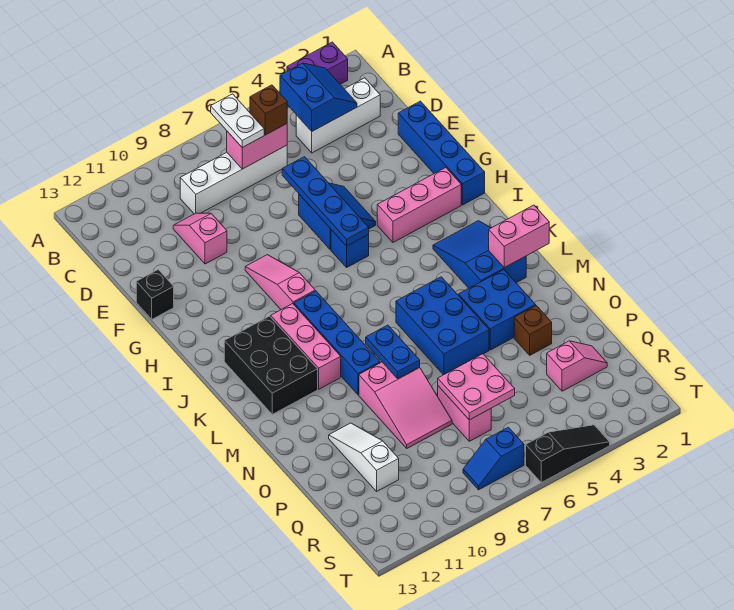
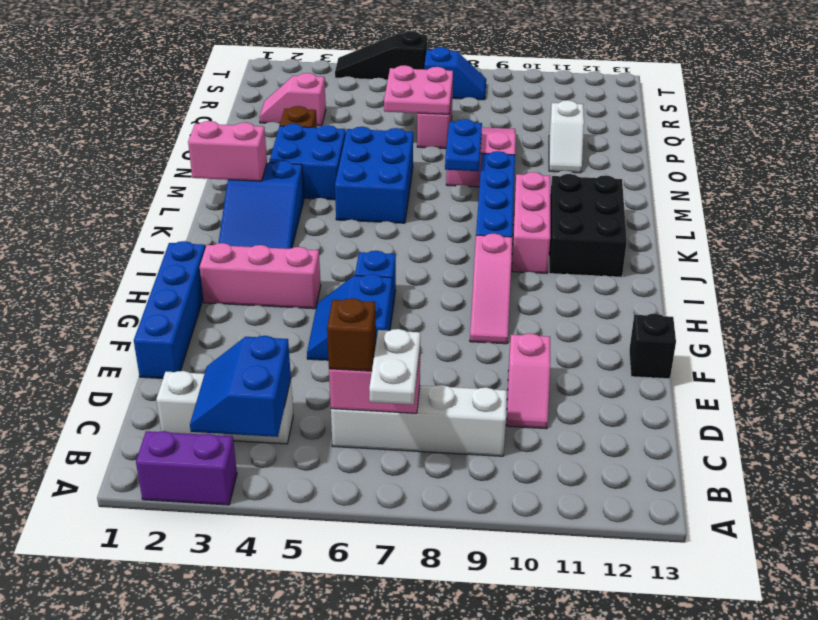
blue plate E6:H6 level 2 -> none
white slope O11:Q11 level 1 top Q -> white slope O11:P11 level 1 top P

